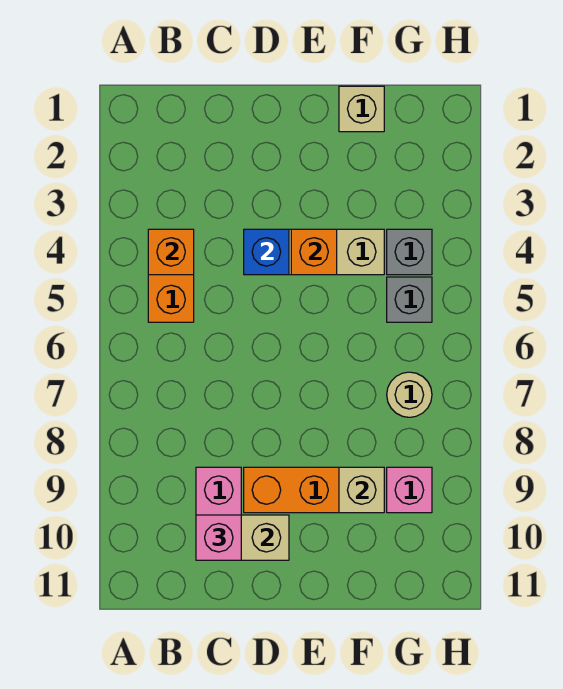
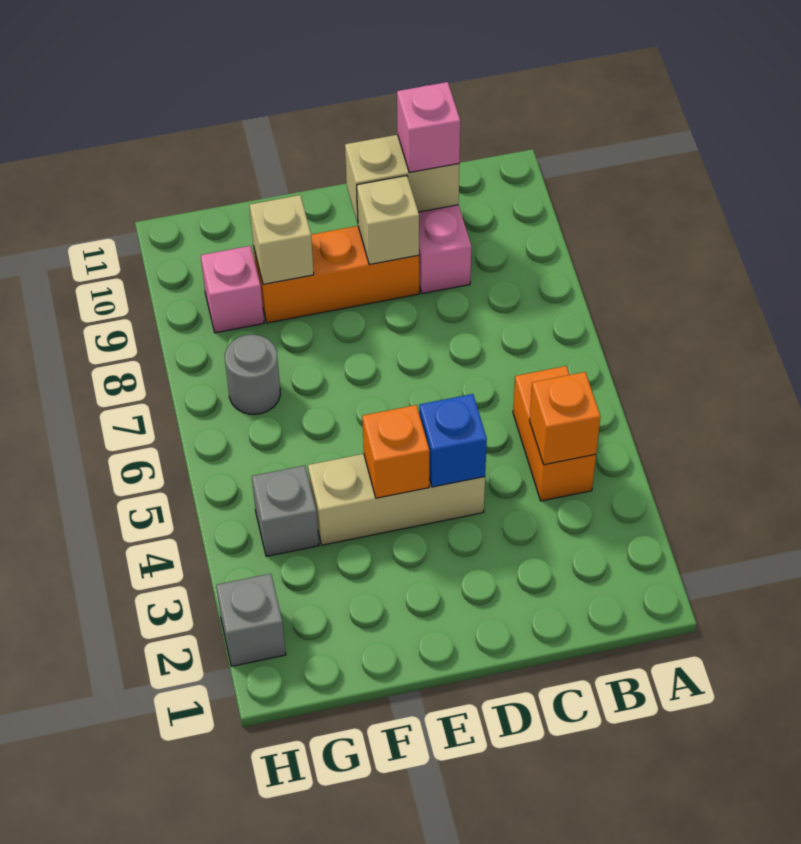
tan brick F1 level 1 -> tan brick D9 level 2
grey brick G5 level 1 -> grey brick H2 level 1
tan round brick G7 level 1 -> grey round brick G7 level 1

